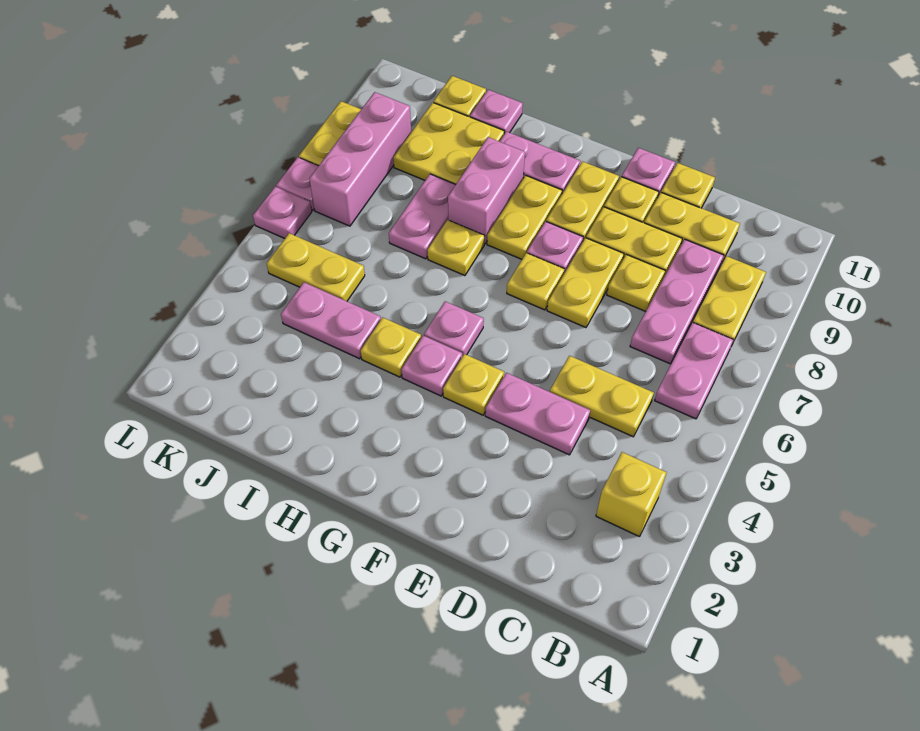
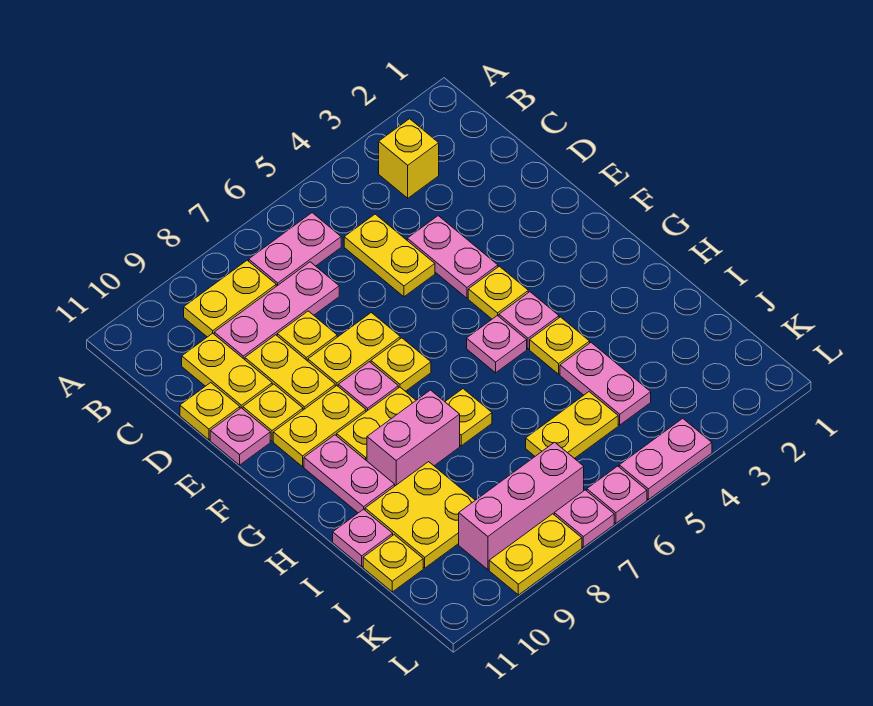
pink plate I7:I8 level 1 -> pink plate L4:L5 level 1
yellow plate J5:K5 level 1 -> yellow plate J5:J6 level 1

